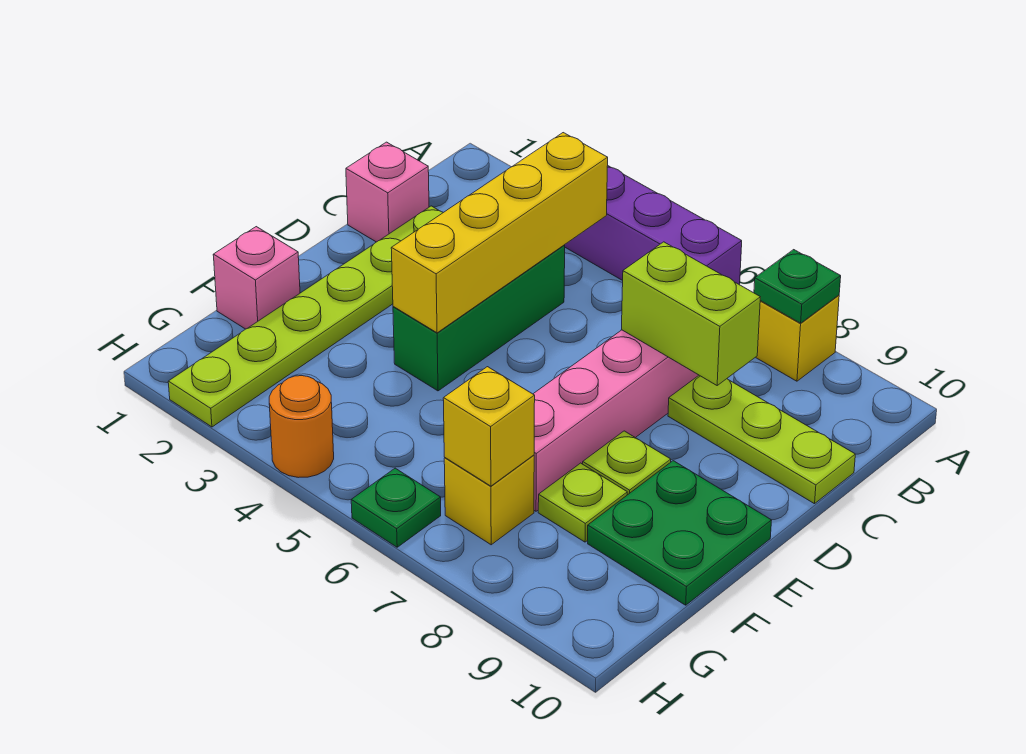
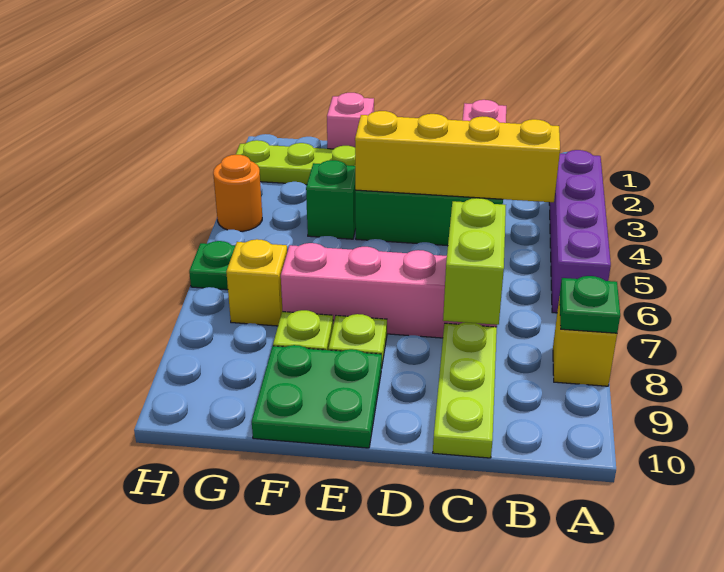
none -> green brick F4 level 1
yellow brick G7 level 2 -> none

